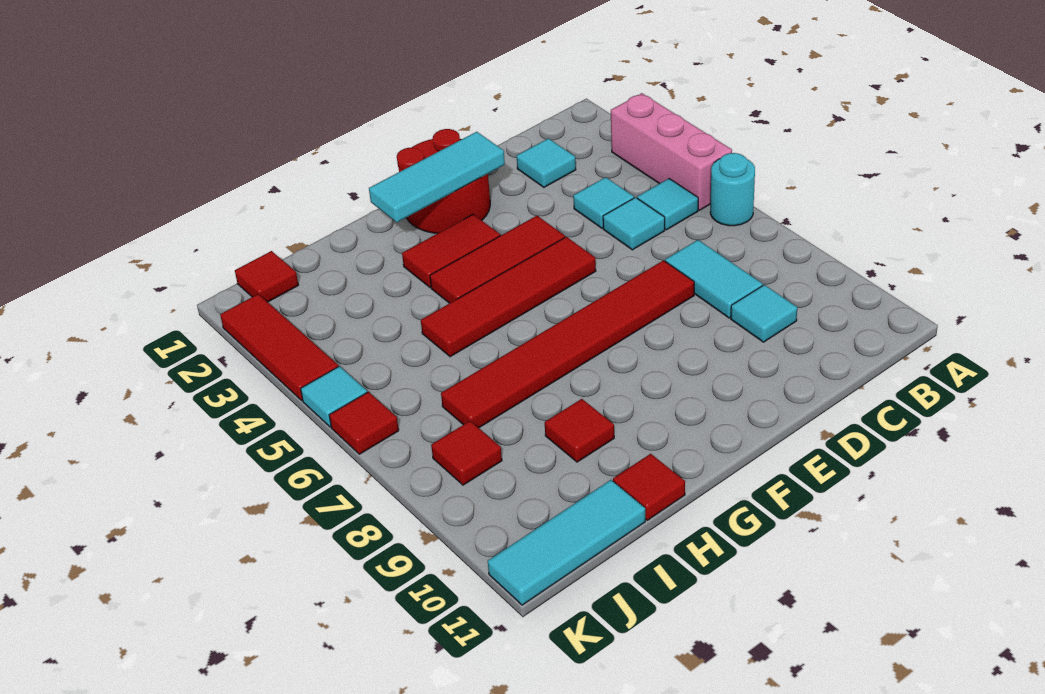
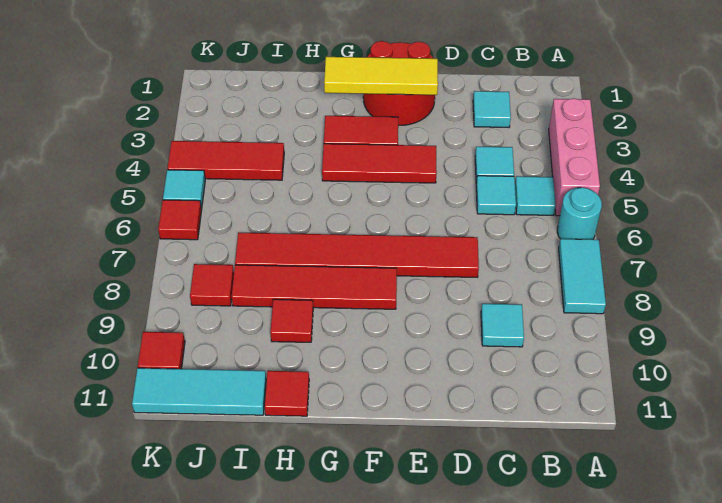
cyan tile C7:C8 level 1 -> cyan tile A7:A8 level 1
cyan tile E2:G2 level 2 -> yellow tile E2:G2 level 2
red tile E5:H5 level 1 -> red tile F8:I8 level 1
red tile J1 level 1 -> red tile K10 level 1
red tile K2:K4 level 1 -> red tile I4:K4 level 1

